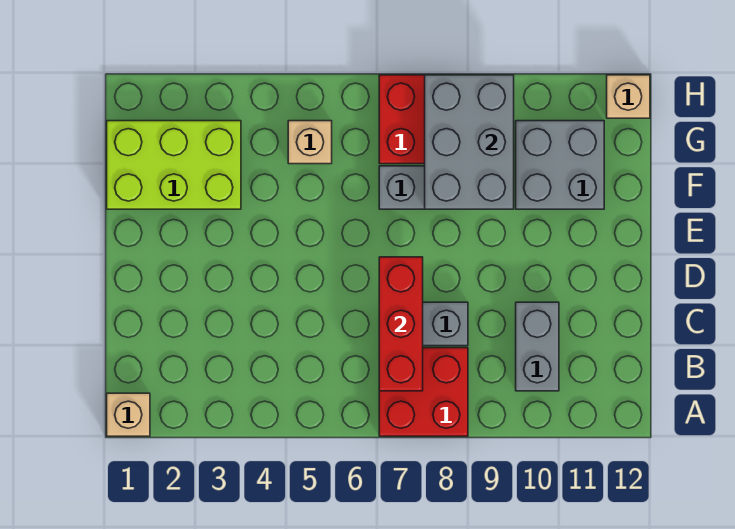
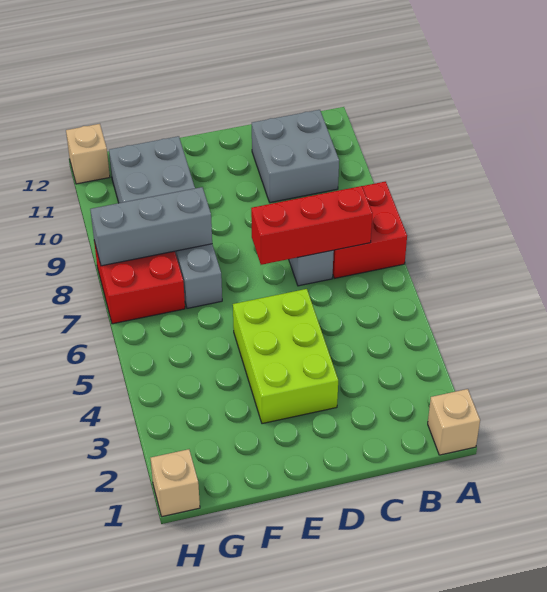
grey brick B10:C10 level 1 -> grey brick B10:C11 level 1
lime brick F1:G3 level 1 -> lime brick D3:E5 level 1
grey brick F8:H9 level 2 -> grey brick F8:H8 level 2
tan brick G5 level 1 -> tan brick H1 level 1

